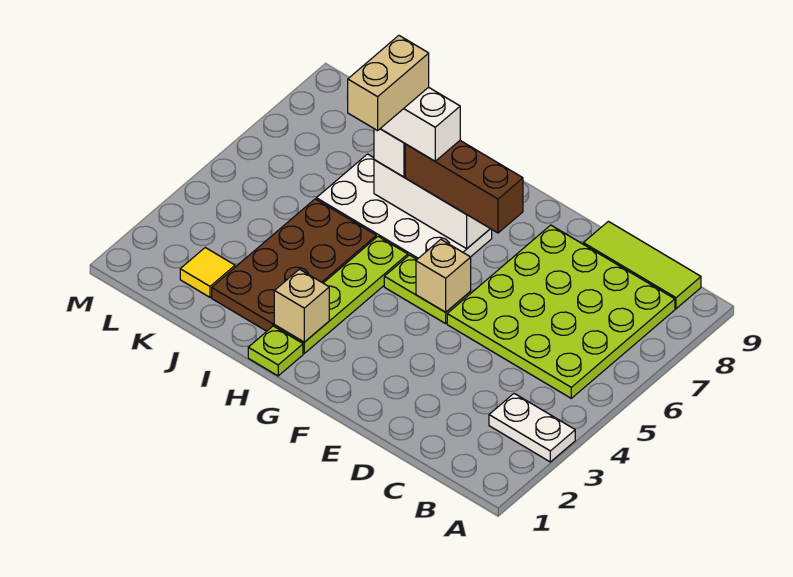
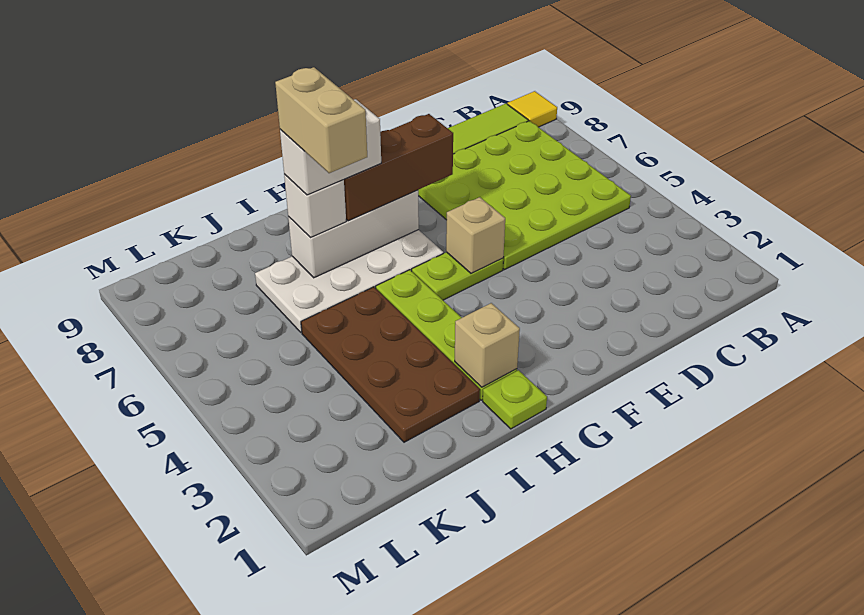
white plate A3:B3 level 1 -> none
yellow tile K2 level 1 -> yellow tile A9 level 1

